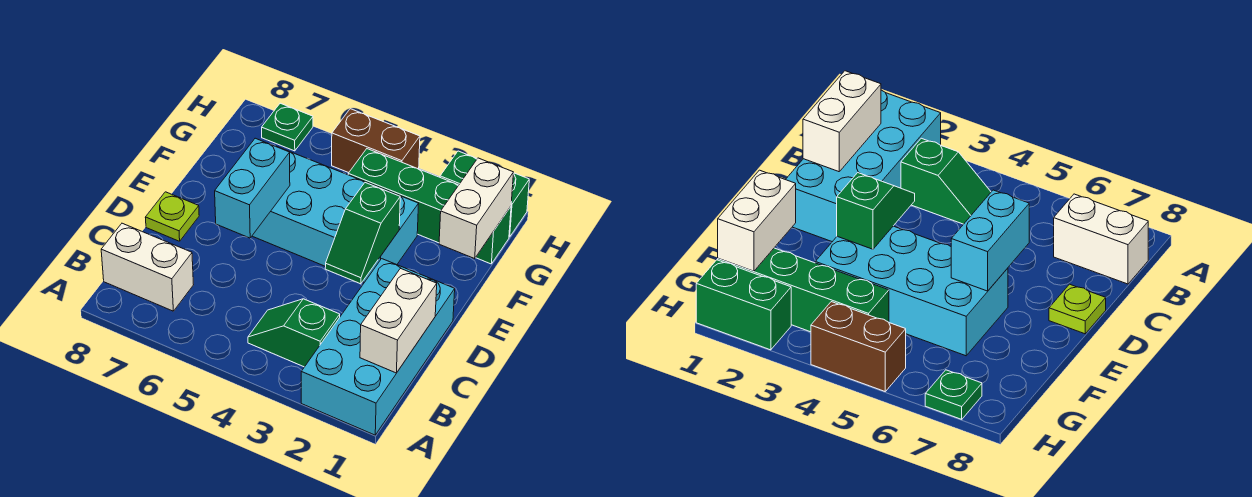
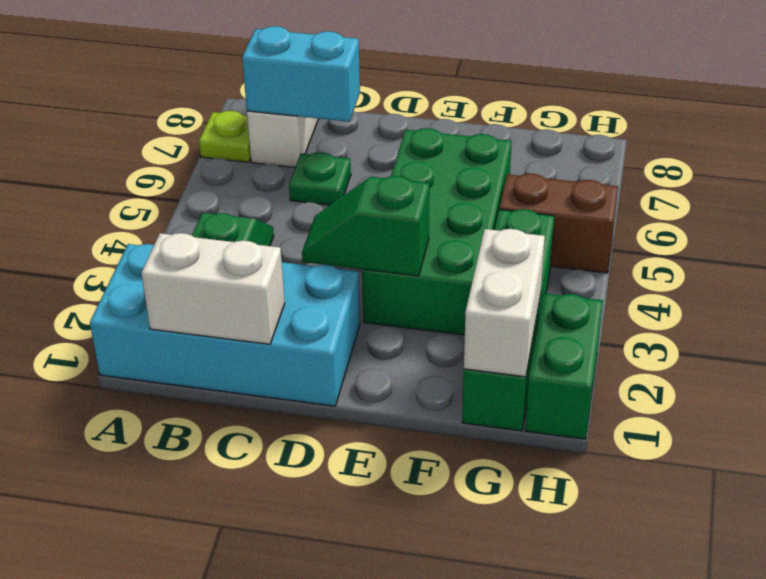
cyan brick D6:E6 level 2 -> cyan brick B7:C7 level 2
lime plate D8 level 1 -> lime plate A7 level 1
cyan brick E3:F6 level 1 -> green brick E3:F6 level 1
white brick F1:G1 level 2 -> white brick G1:G2 level 2
brown brick H4:H5 level 1 -> brown brick G5:H5 level 1
green plate H7 level 1 -> green plate C6 level 1

